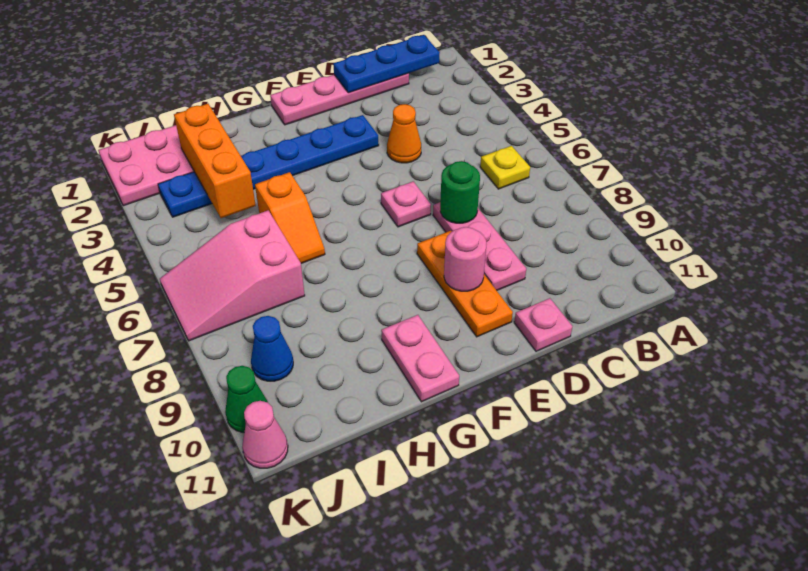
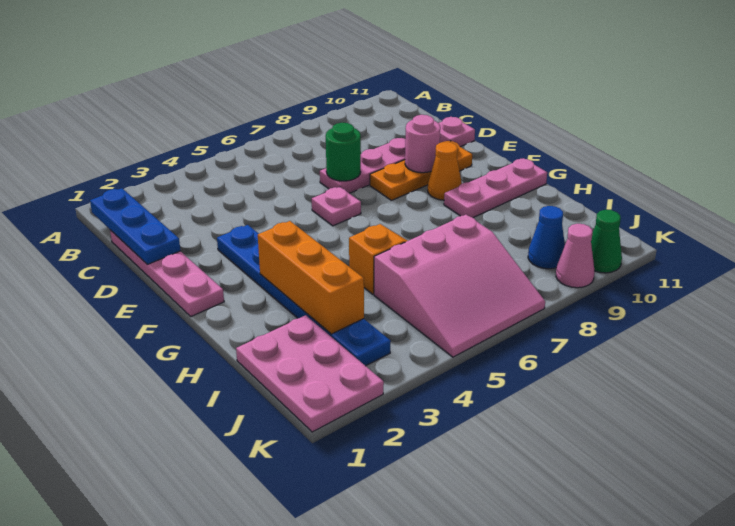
yellow plate B6 level 1 -> none
orange cone D4 level 1 -> orange cone F9 level 1
pink plate G10:G11 level 1 -> pink plate G9:G11 level 1
orange brick I2:I4 level 2 -> orange brick G3:I3 level 2
pink slope I6:K7 level 1 top I -> pink slope I5:K7 level 1 top I
pink cone K11 level 1 -> pink cone K9 level 1

